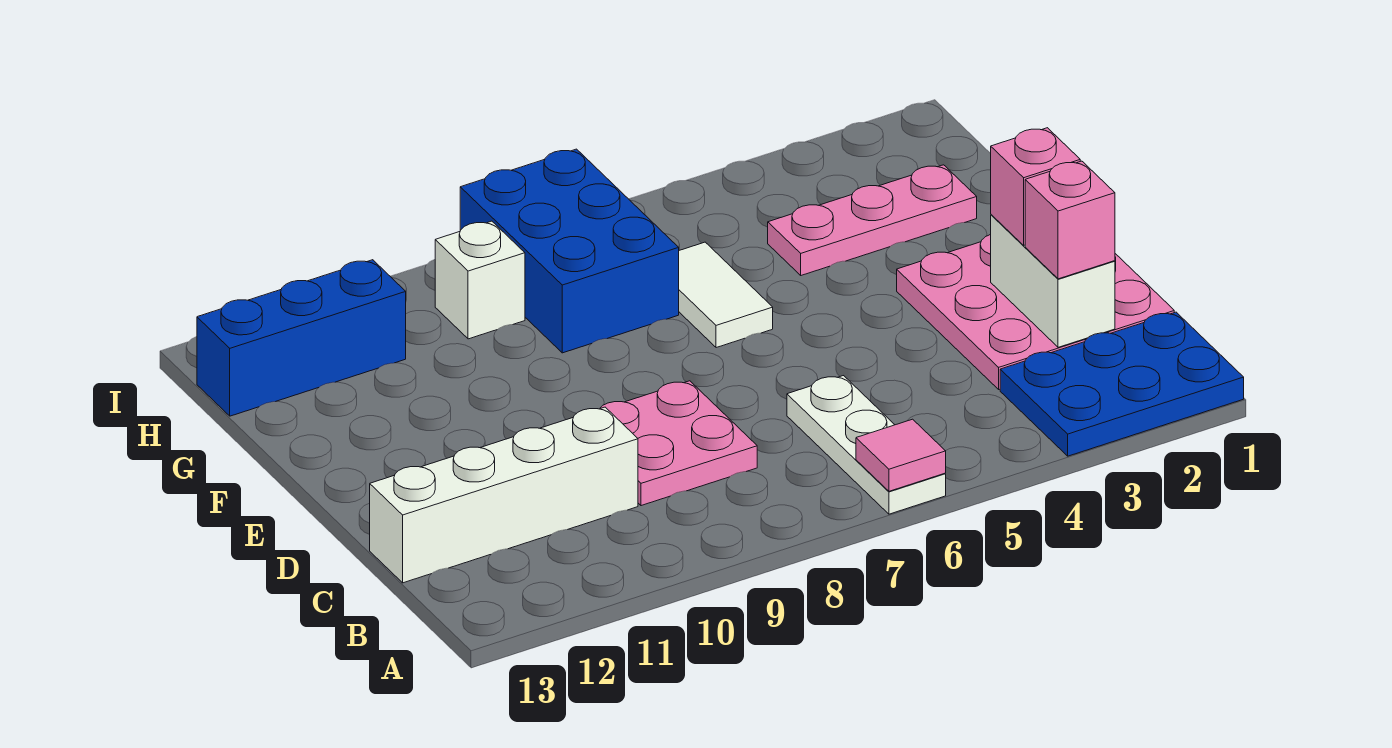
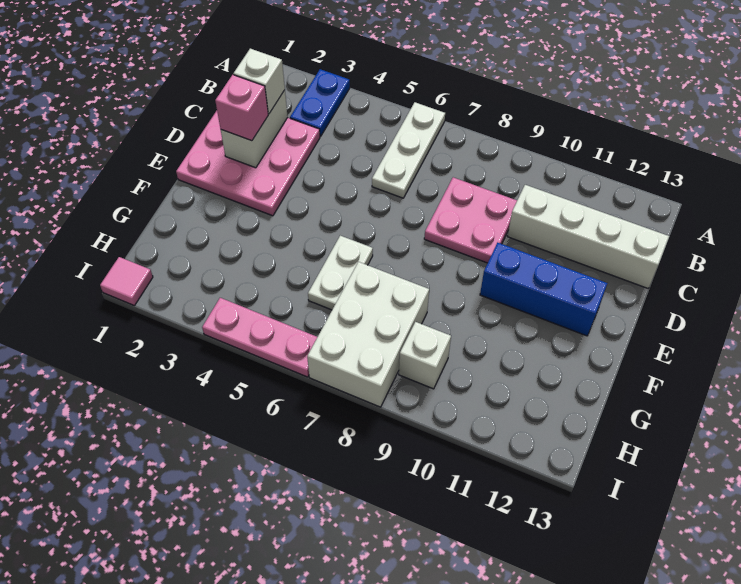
blue plate A1:B3 level 1 -> blue plate A3:B3 level 1
pink tile A6 level 2 -> pink tile I1 level 1
pink brick C2 level 3 -> white brick C2 level 3
white tile F6:G6 level 1 -> white plate F6:G6 level 1
pink plate G2:G4 level 1 -> pink plate I4:I6 level 1
blue brick G7:I8 level 1 -> white brick G7:I8 level 1
blue brick H11:H13 level 1 -> blue brick E10:E12 level 1

